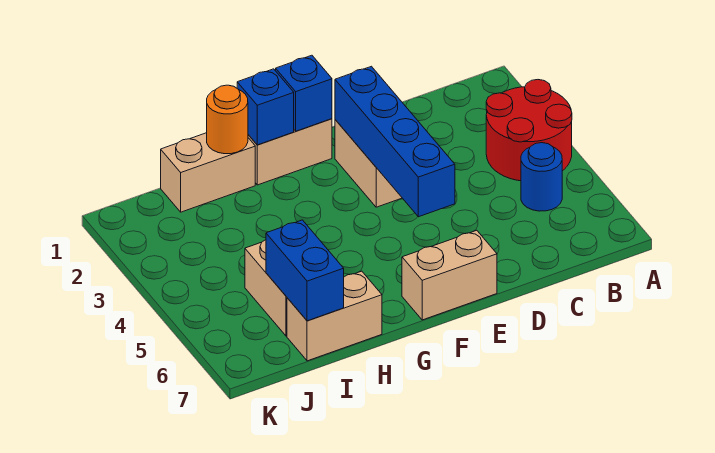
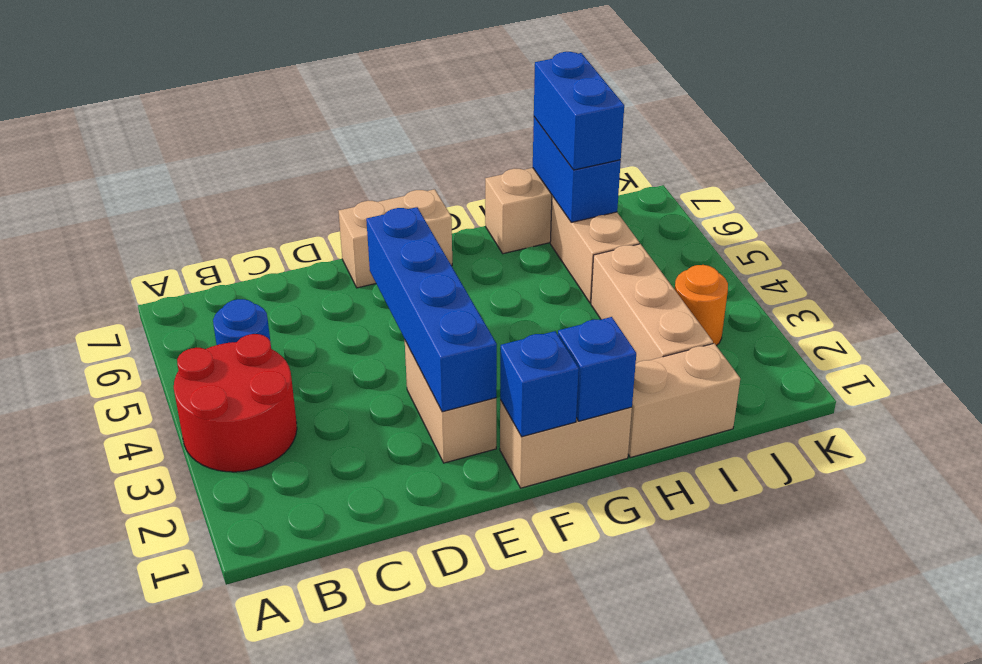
orange round brick H1 level 2 -> orange round brick J3 level 1
none -> tan brick I2:I4 level 1
none -> blue brick I6:I7 level 3

